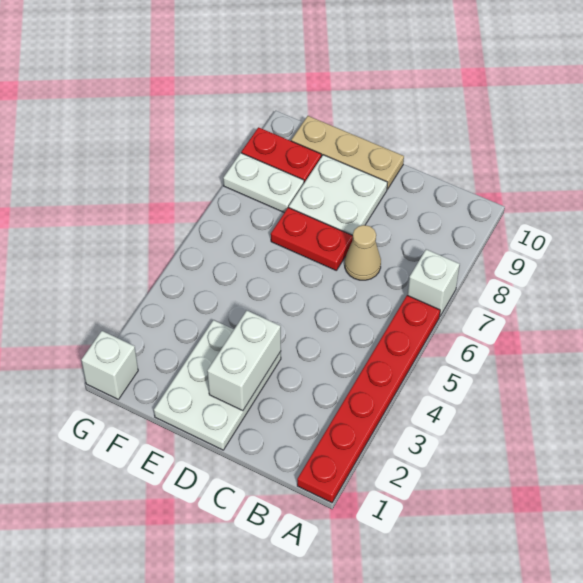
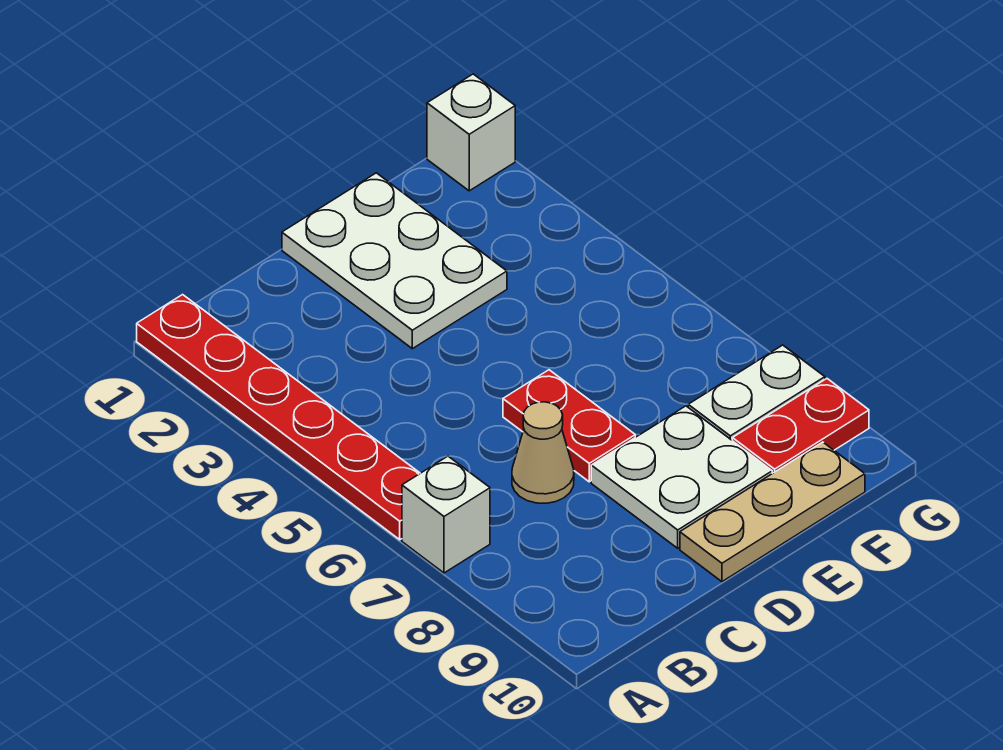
white brick D2:D3 level 2 -> none
red plate D7:E7 level 1 -> red plate D6:D7 level 1

